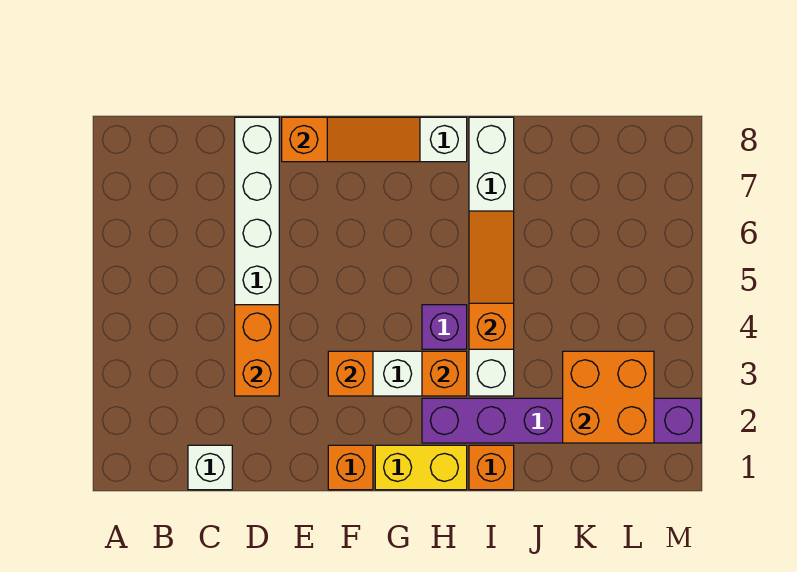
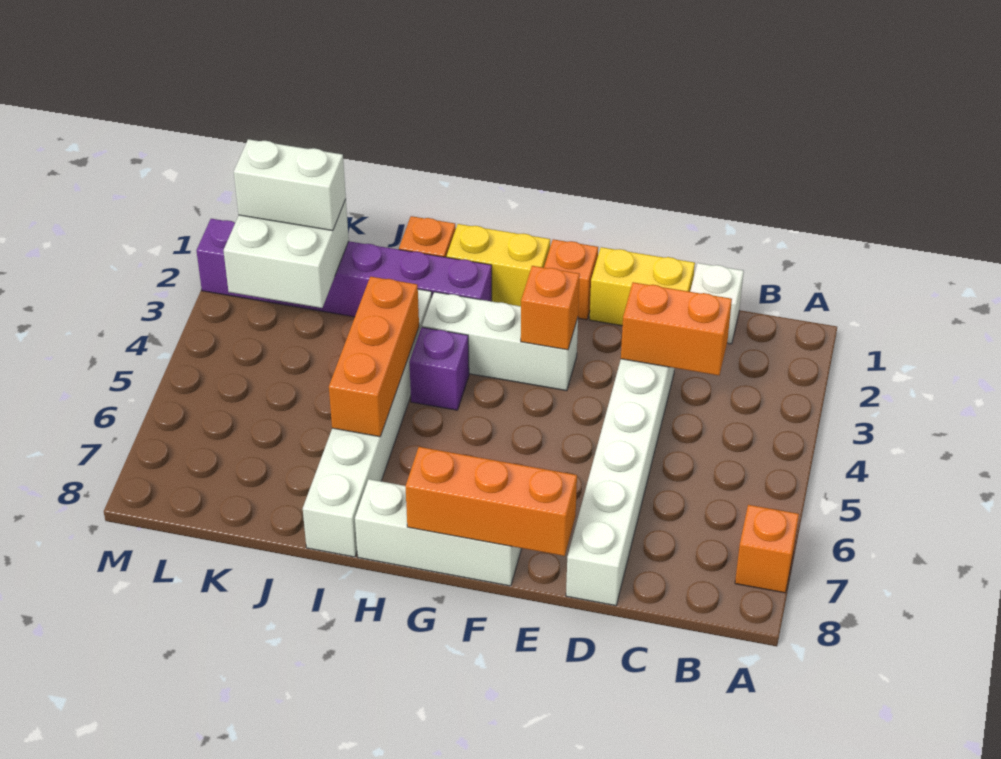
none -> yellow brick D1:E1 level 1
orange brick D3:D4 level 2 -> orange brick C3:D3 level 2
orange slope E8:G8 level 2 top E -> orange brick E8:G8 level 2
orange brick H3 level 2 -> orange brick A7 level 1
orange slope I4:I6 level 2 top 4 -> orange brick I4:I6 level 2
orange brick K2:L3 level 2 -> white brick K2:L3 level 2
none -> white brick K2:L2 level 3

